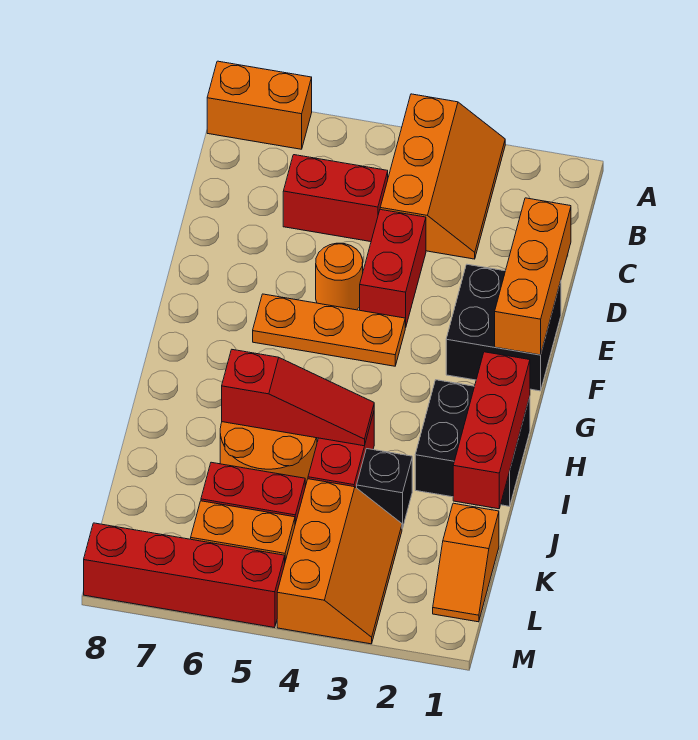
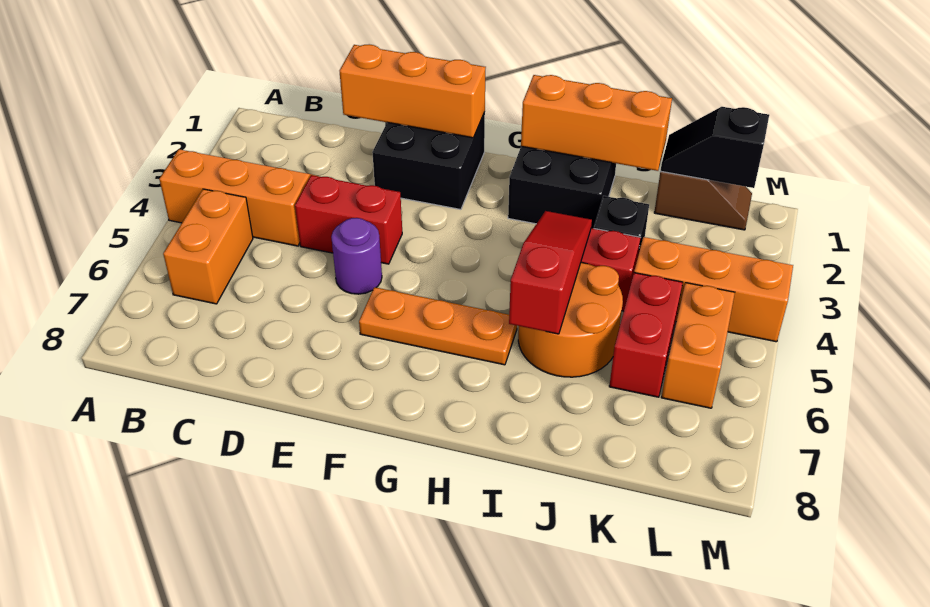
orange brick A7:A8 level 1 -> orange brick B5:B6 level 1
red brick C5:C6 level 1 -> none
orange round brick E5 level 1 -> purple round brick E5 level 1
orange plate F4:F6 level 1 -> orange plate F6:H6 level 1
red brick H1:J1 level 2 -> orange brick H1:J1 level 2
orange slope K1:L1 level 1 top K -> brown slope K1:L1 level 1 top K
none -> black slope K1:L1 level 2 top L
red brick M5:M8 level 1 -> none

